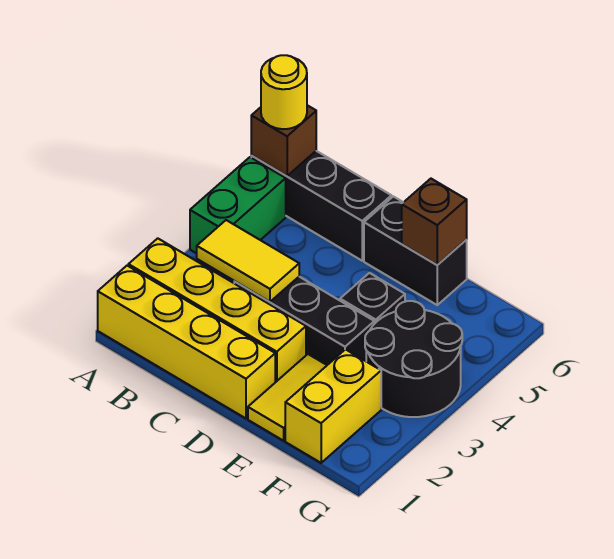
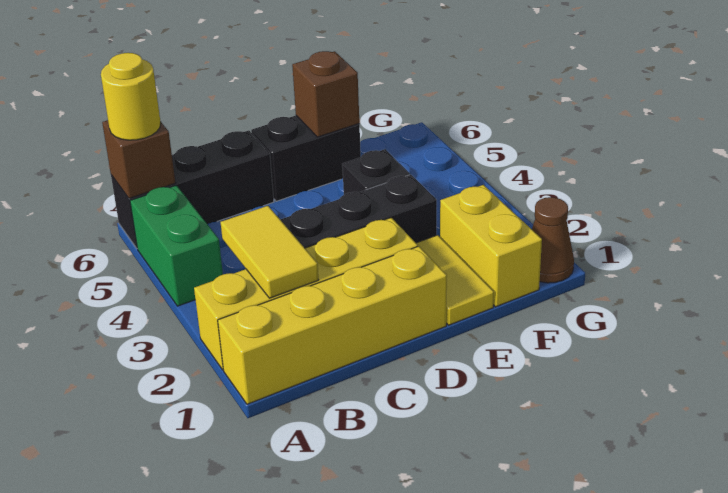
yellow tile B3:C3 level 2 -> yellow tile B2:B3 level 2
black round brick F3:G4 level 1 -> none
none -> brown cone G1 level 1

